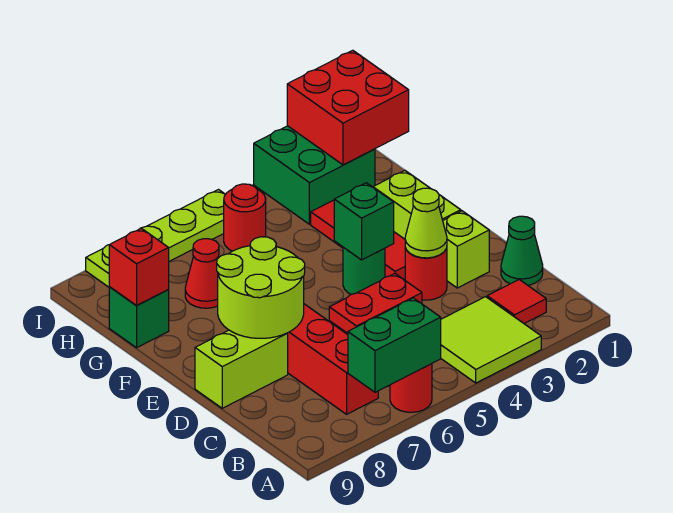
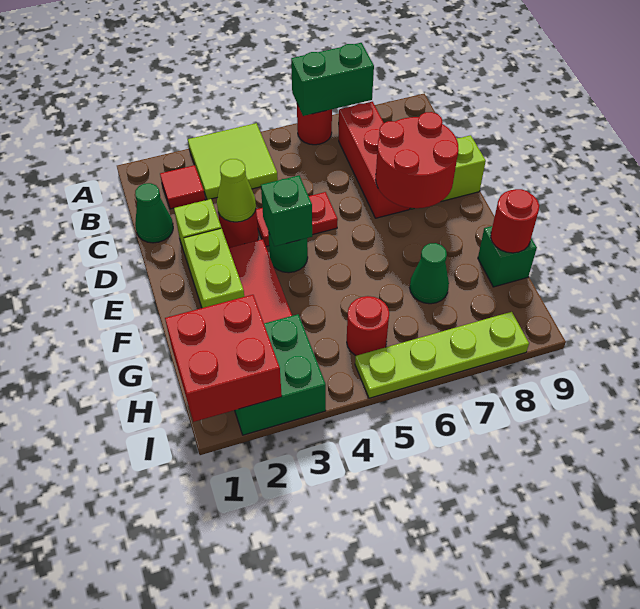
lime round brick D7:E8 level 2 -> red round brick D7:E8 level 2
red cone G7 level 1 -> green cone G7 level 1
red brick G9 level 2 -> red round brick G9 level 2

